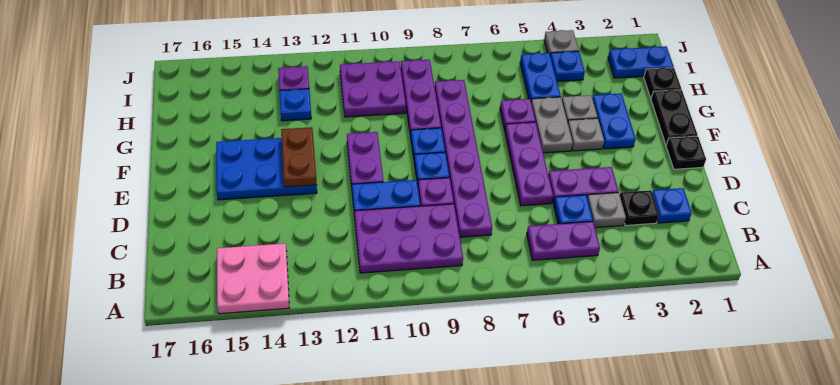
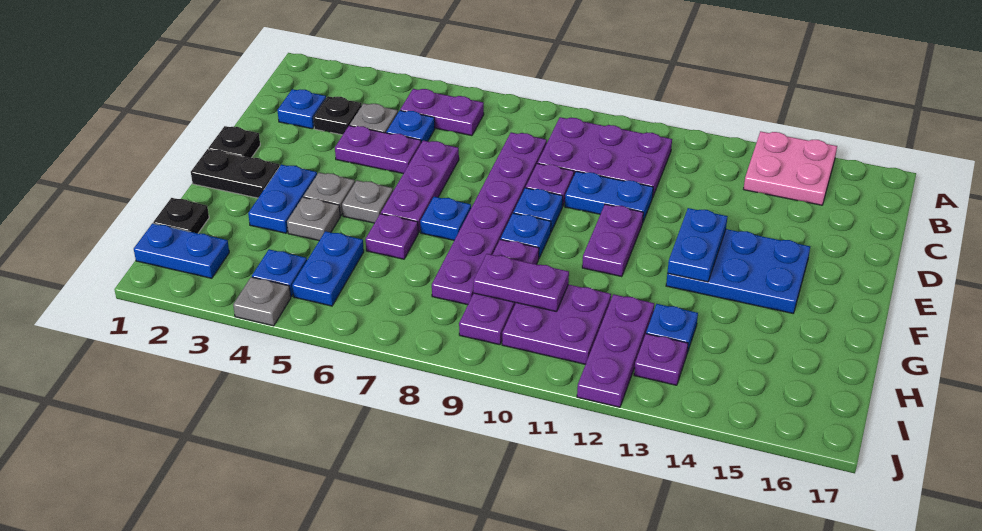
brown plate E13:F13 level 2 -> blue plate E13:F13 level 2
black plate F1:G1 level 1 -> black plate F1:F2 level 1
grey plate F5:G5 level 1 -> grey plate F5 level 1
none -> blue plate F7 level 1
none -> purple plate H9:H10 level 2
none -> purple plate H12:J12 level 1

